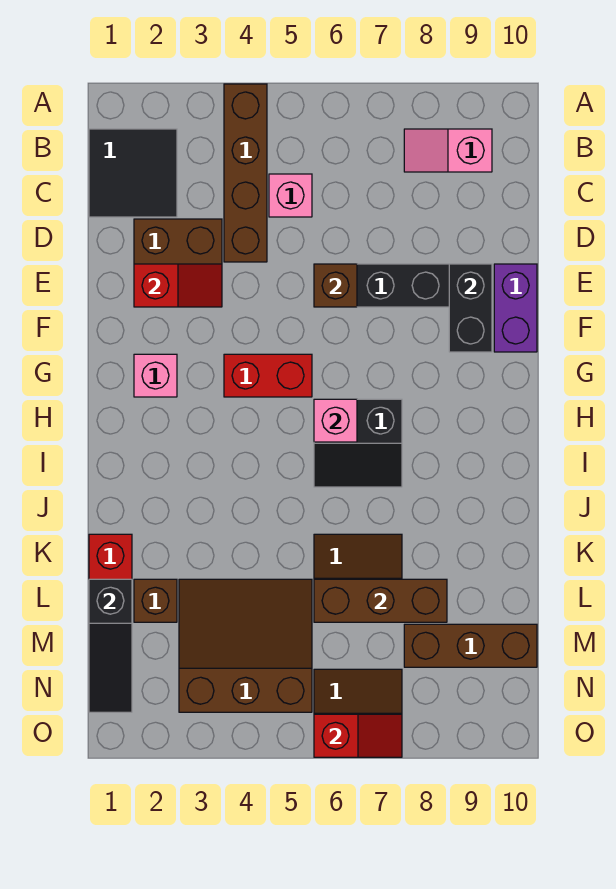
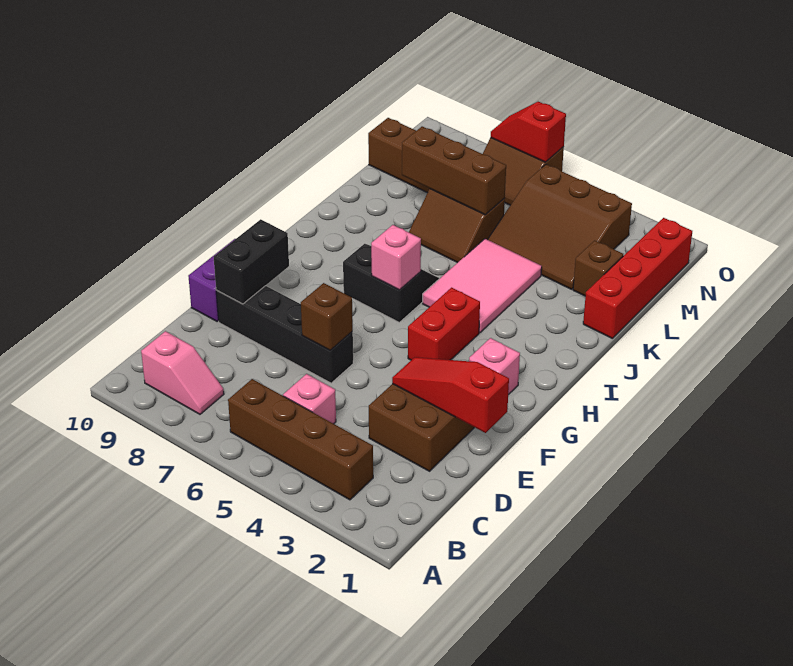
brown brick A4:D4 level 1 -> brown brick B3:B6 level 1
black tile B1:C2 level 1 -> none
red slope E2:E3 level 2 top 2 -> red slope E1:E3 level 2 top 1
red brick G4:G5 level 1 -> red brick G4:H4 level 1
none -> pink tile I4:K5 level 1
black slope L1:N1 level 2 top L -> none

